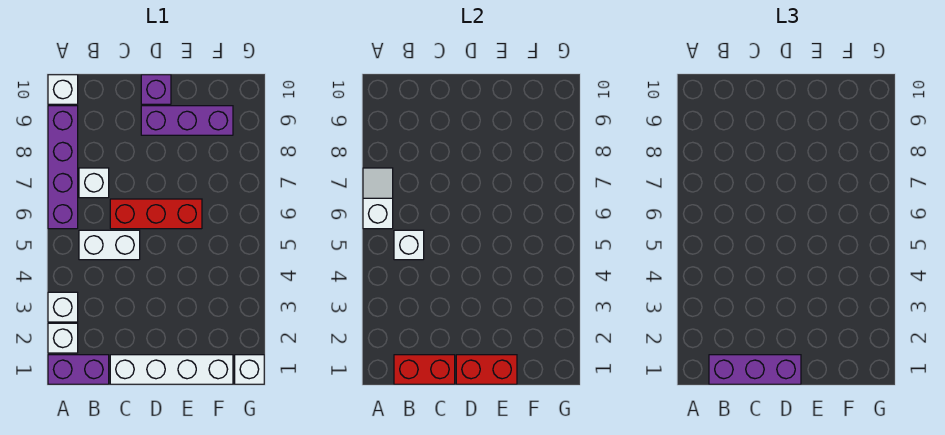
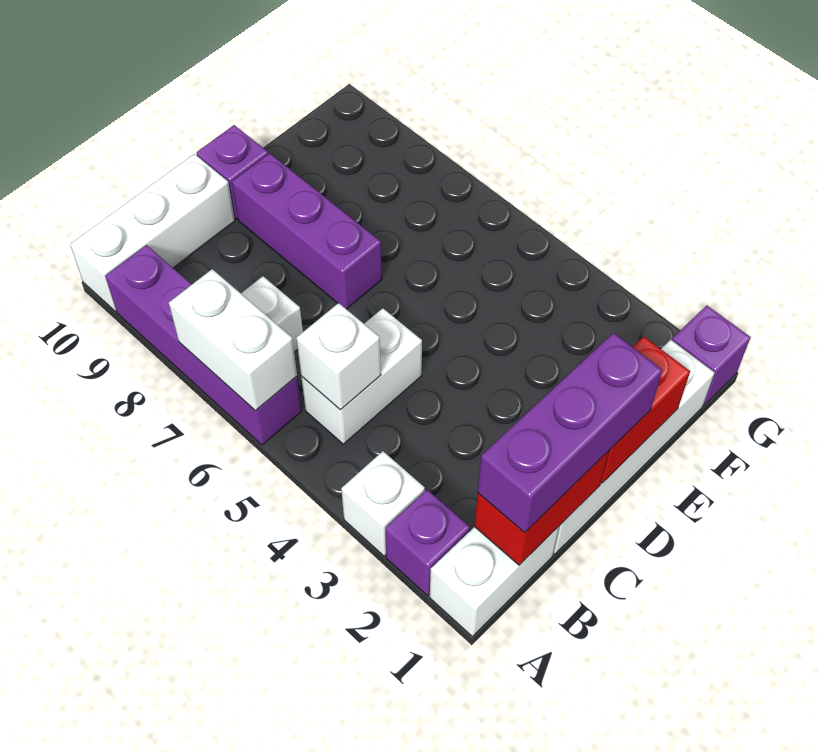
purple brick A1:B1 level 1 -> white brick A1:B1 level 1
white brick A2 level 1 -> purple brick A2 level 1
white slope A6:A7 level 2 top 6 -> white brick A6:A7 level 2
white brick A10 level 1 -> white brick A10:C10 level 1
red brick C6:E6 level 1 -> none
purple brick D9:F9 level 1 -> purple brick D7:D9 level 1
white brick G1 level 1 -> purple brick G1 level 1

